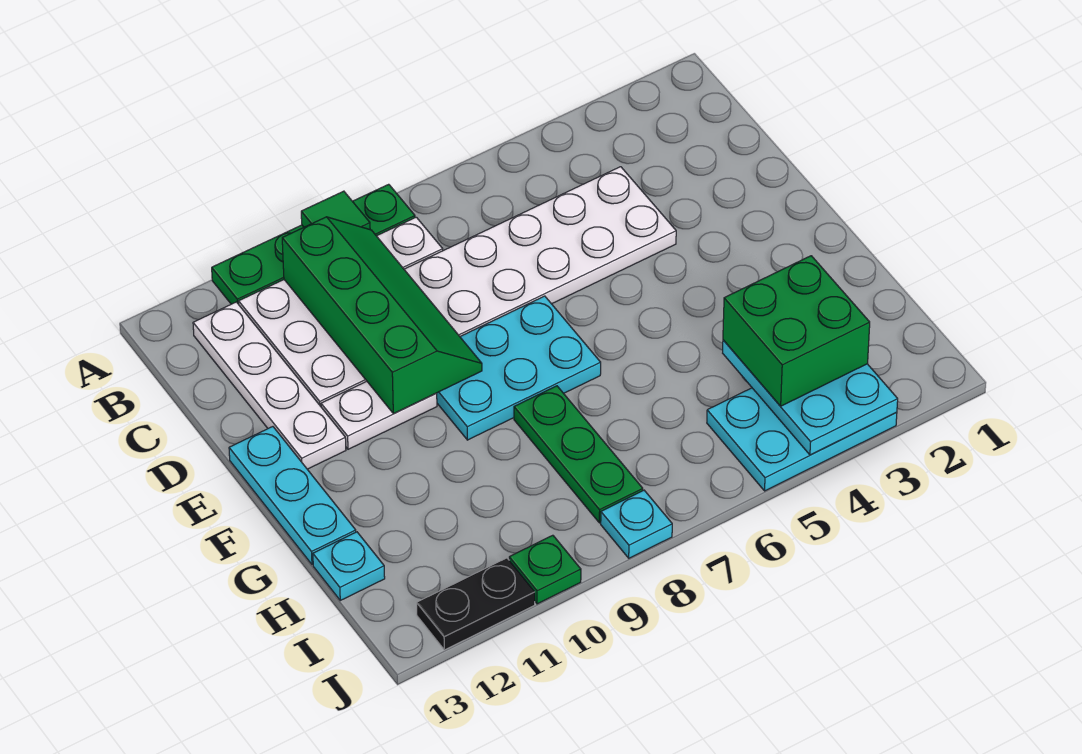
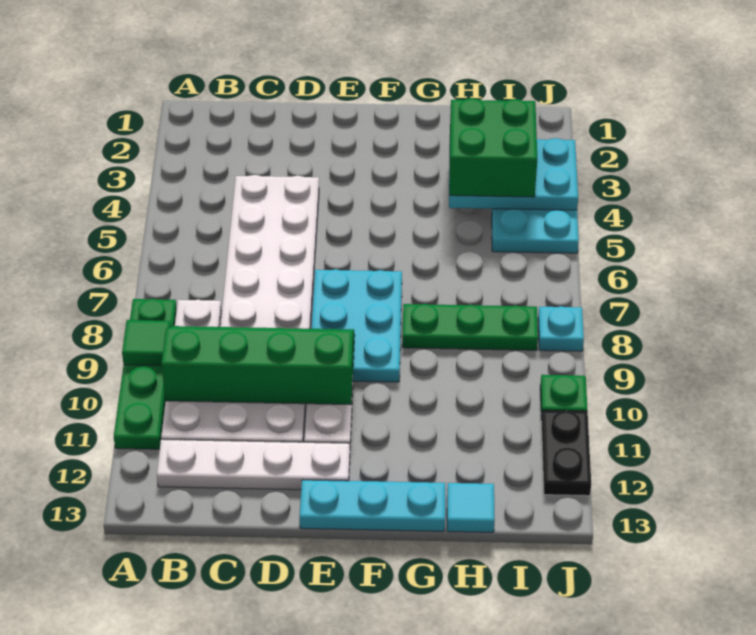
cyan plate H13 level 1 -> cyan tile H13 level 1

